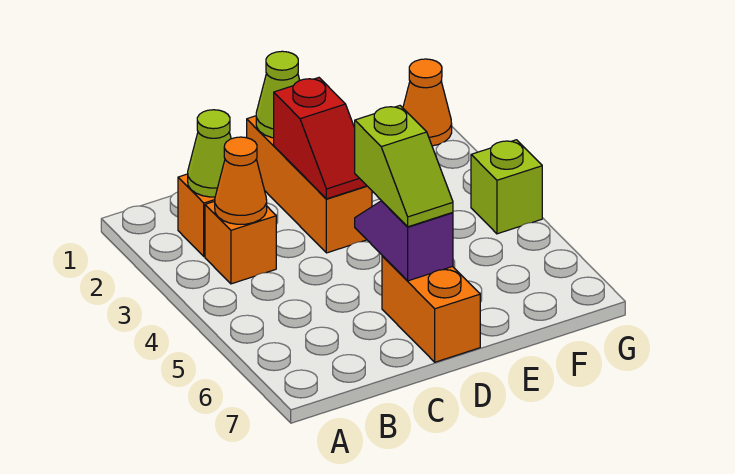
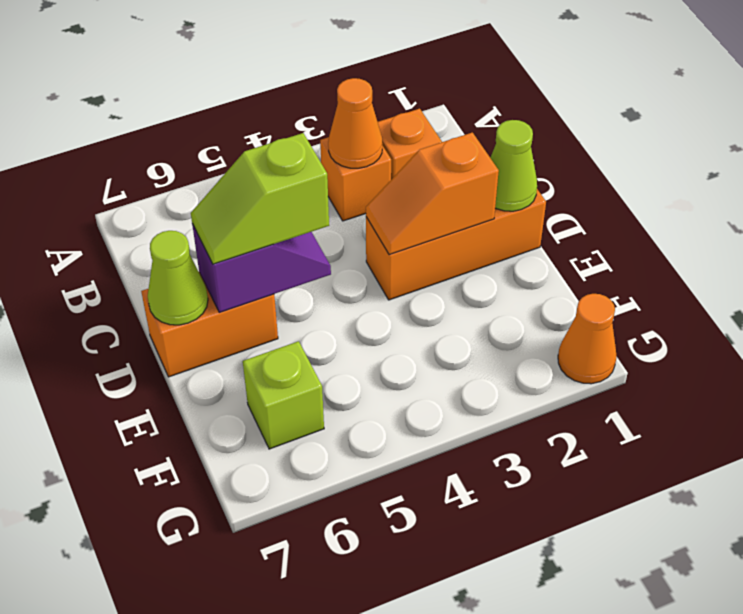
lime cone B2 level 2 -> lime cone D7 level 2
red slope D2:D3 level 2 top 2 -> orange slope D2:D3 level 2 top 2
lime brick G4 level 1 -> lime brick F6 level 1

